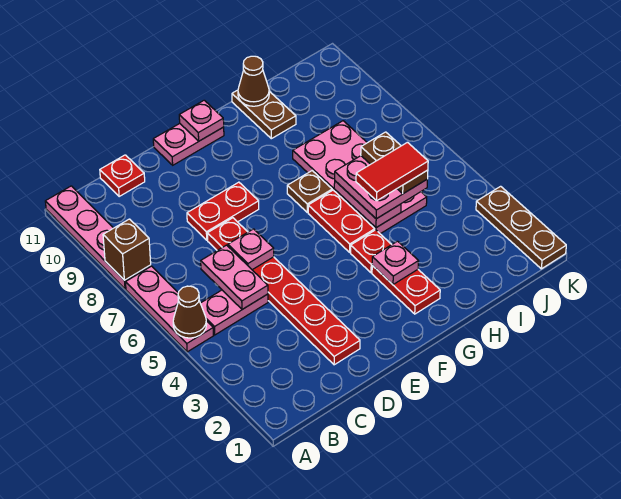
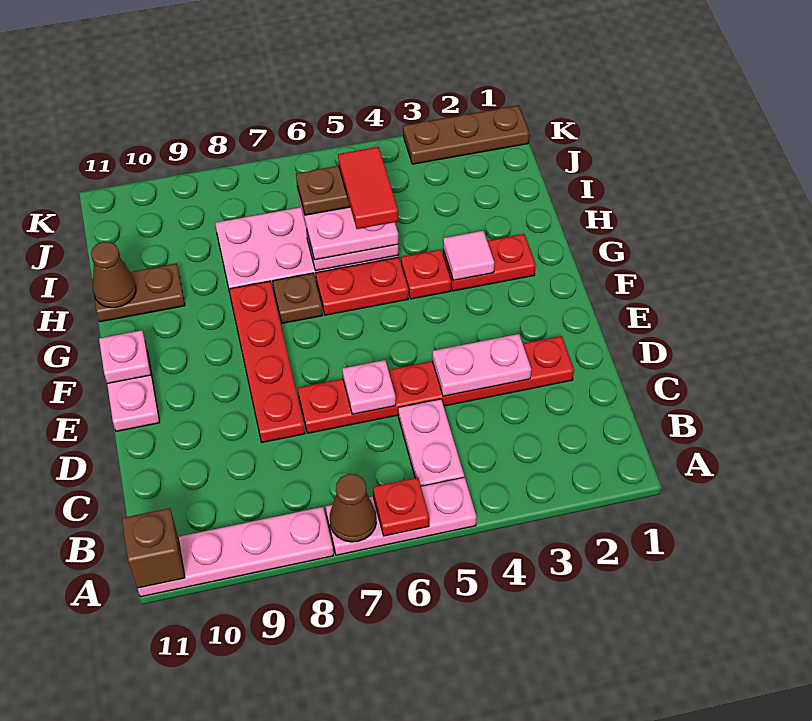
brown cone A5 level 2 -> brown cone A7 level 2
brown brick A8 level 2 -> brown brick A11 level 2
pink plate C5:C6 level 2 -> pink plate D3:D4 level 2
red plate C11 level 1 -> red plate A6 level 2
red plate D8:E8 level 1 -> red plate D8:G8 level 1
pink plate G3 level 2 -> pink tile G3 level 2

